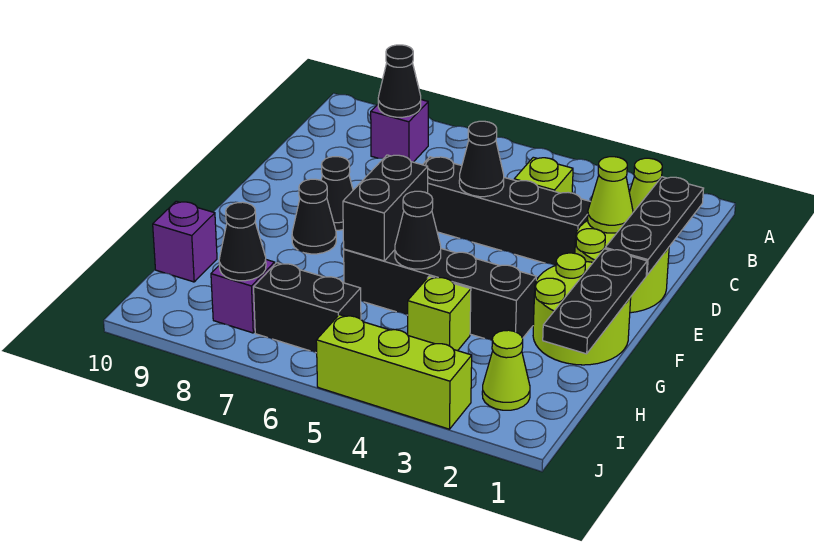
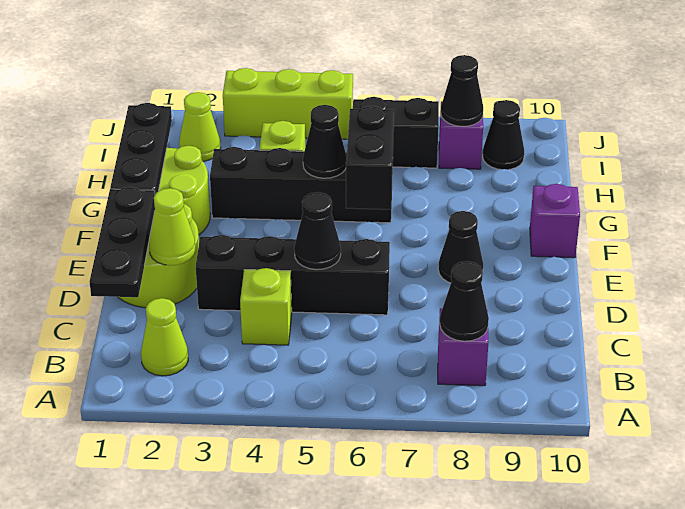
black cone F8 level 1 -> black cone I9 level 1
purple brick H10 level 1 -> purple brick F10 level 1

